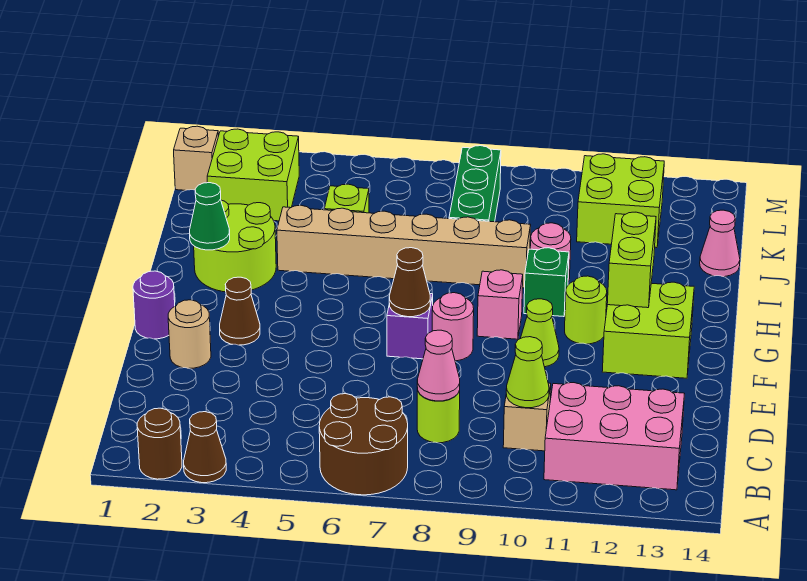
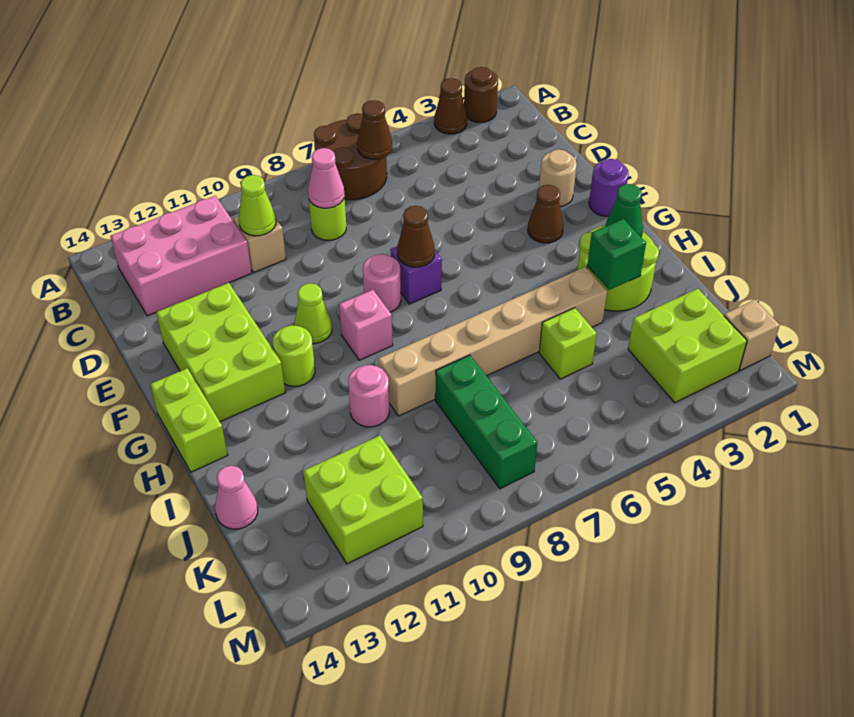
none -> brown cone B6 level 2
lime brick F12:G13 level 1 -> lime brick E12:G13 level 1
lime brick G12:H12 level 2 -> lime brick G14:H14 level 1
green brick H10 level 1 -> green brick I3 level 2

